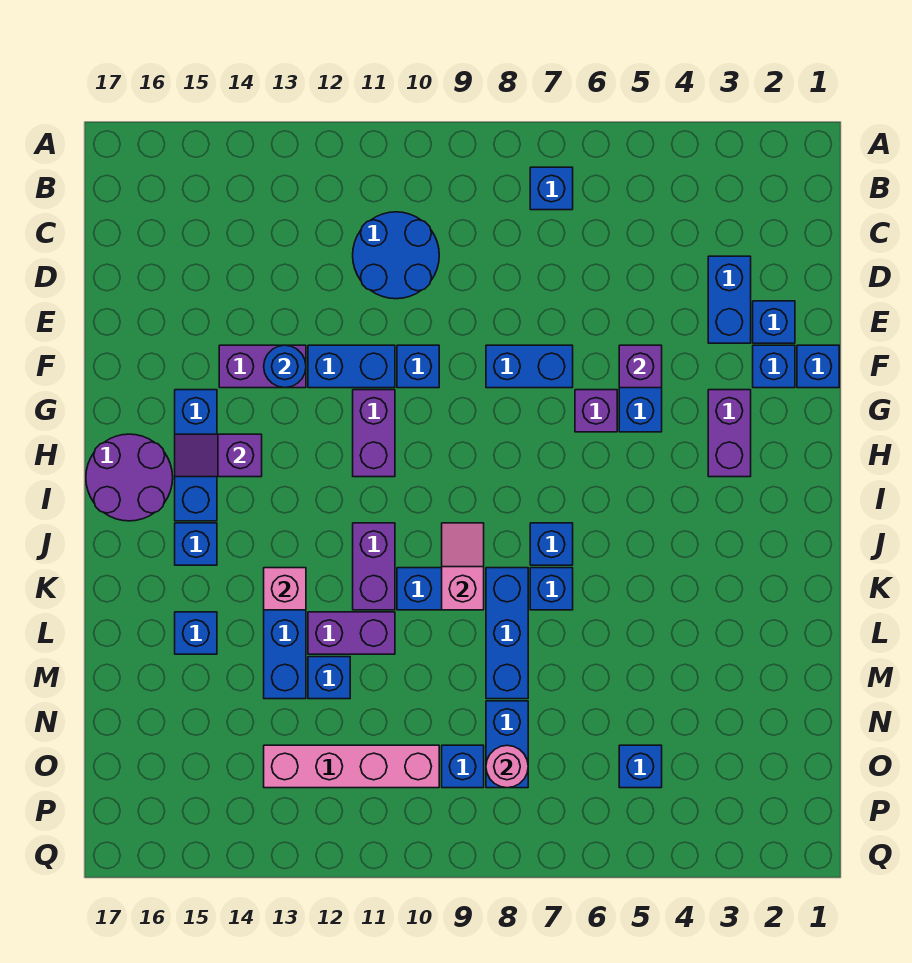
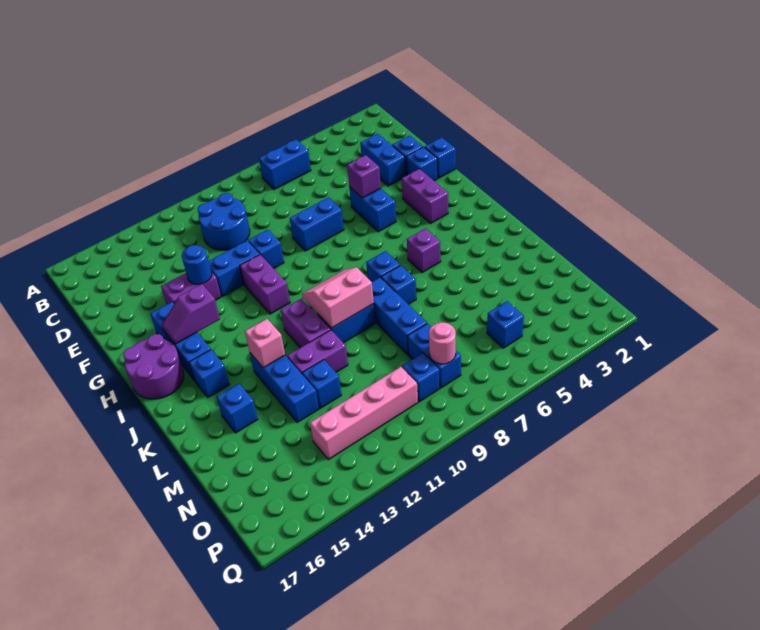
blue brick B7 level 1 -> blue brick B6:B7 level 1
purple brick G6 level 1 -> purple brick J5 level 1
pink slope J9:K9 level 2 top K -> pink slope J9:K10 level 2 top K

